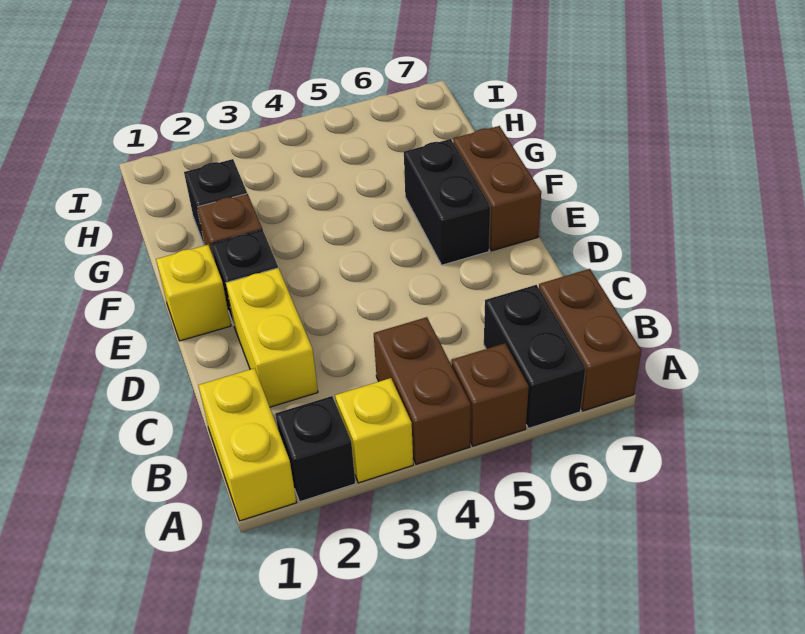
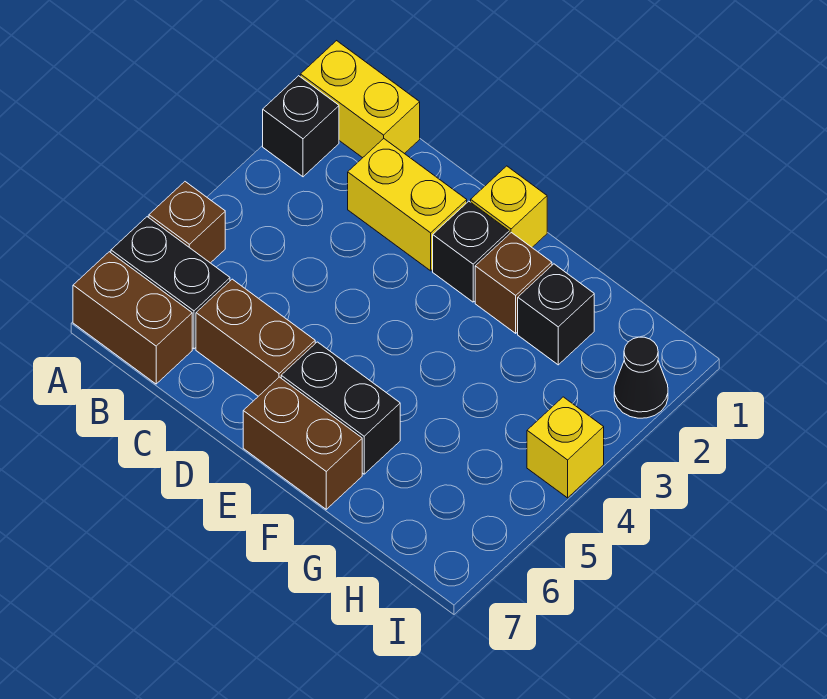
yellow brick A3 level 1 -> yellow brick I4 level 1
brown brick A4:B4 level 1 -> brown brick C6:D6 level 1
none -> black cone I2 level 1

